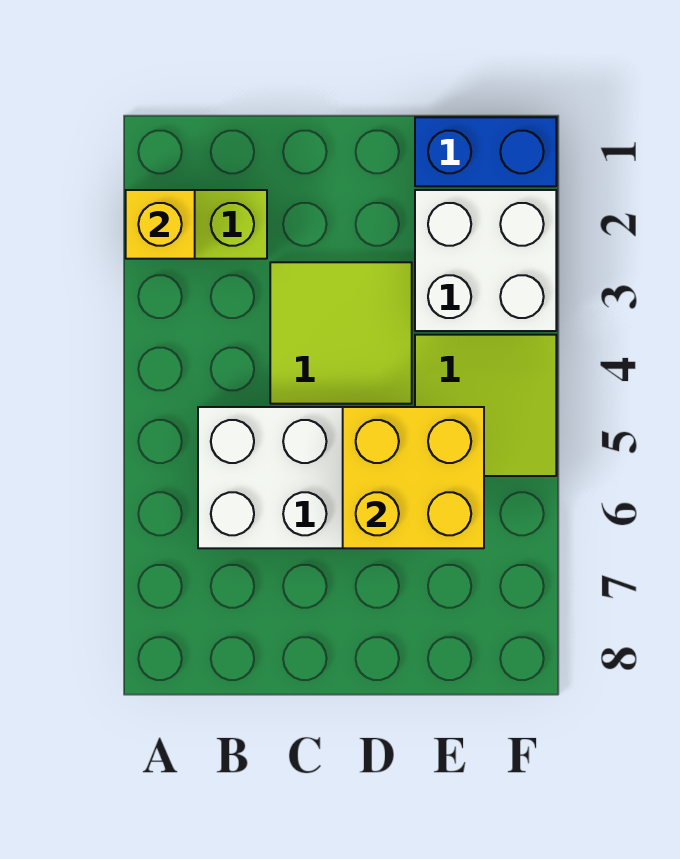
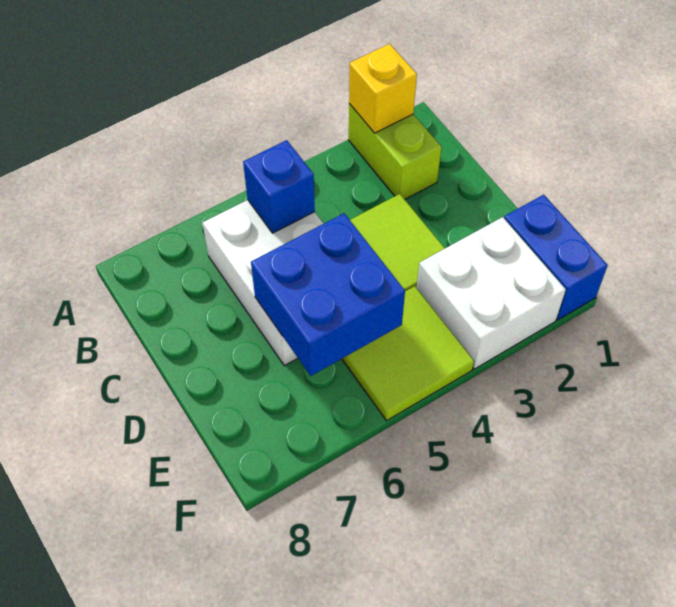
none -> blue brick B5 level 2
yellow brick D5:E6 level 2 -> blue brick D5:E6 level 2

